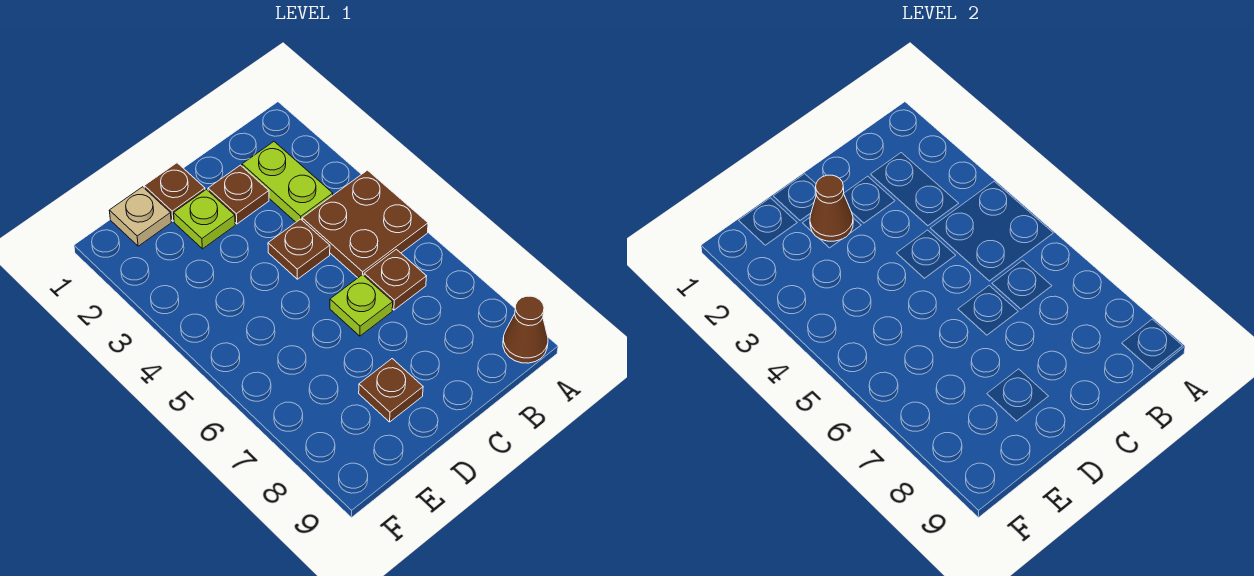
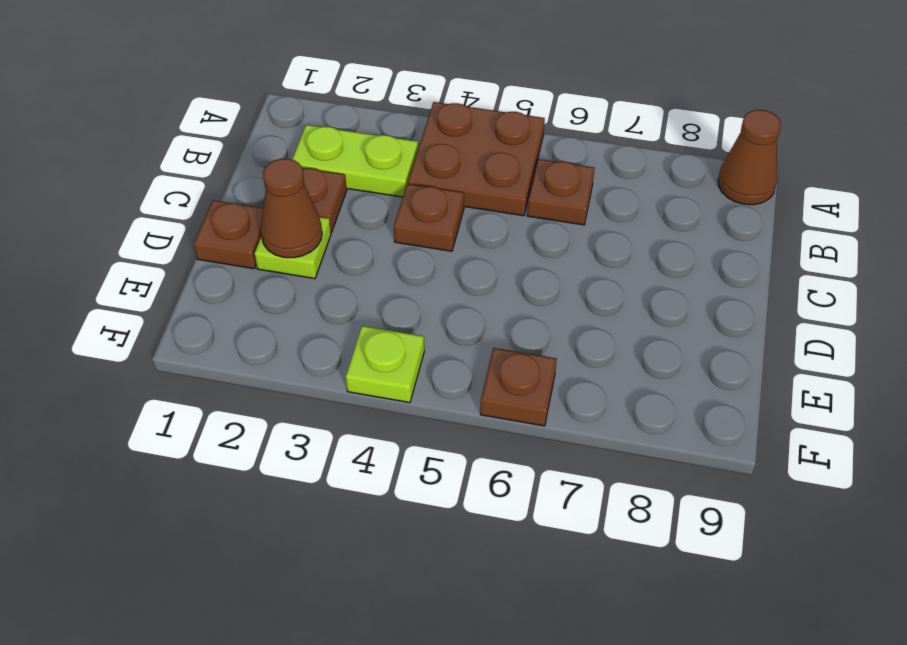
lime plate C6 level 1 -> lime plate F4 level 1
brown plate D8 level 1 -> brown plate F6 level 1
tan plate E1 level 1 -> none

